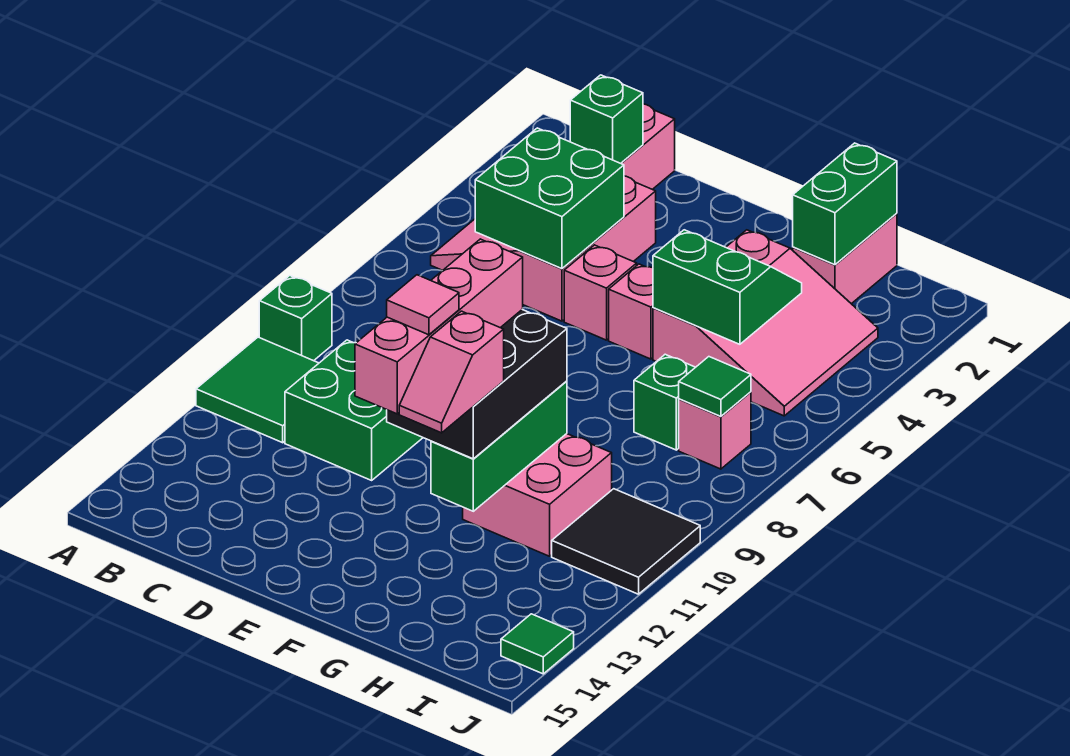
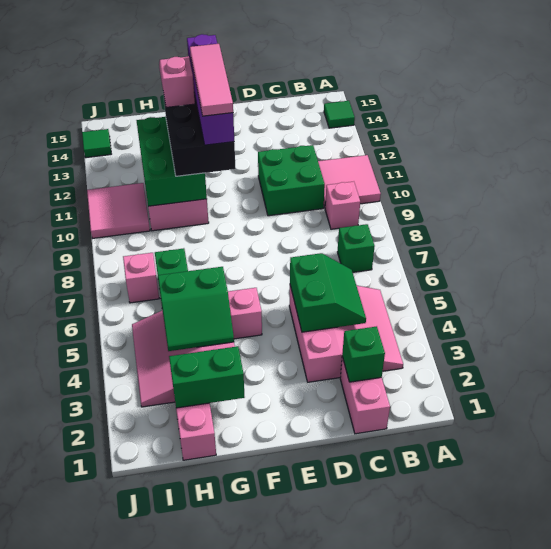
green brick A9 level 1 -> green brick B7 level 1
green tile A10:B11 level 1 -> pink tile A10:B11 level 1
green brick C4:D5 level 2 -> green slope C4:D5 level 2 top D
pink brick E5 level 1 -> pink brick B9 level 1
pink brick F10:F13 level 4 -> purple brick F10:F13 level 4
pink tile F12 level 5 -> pink tile F10:F12 level 5
green brick G10:G12 level 2 -> green brick G10:H12 level 2
green brick H1:H2 level 2 -> green brick G2:H2 level 2
green tile I7 level 2 -> green tile A14 level 1
black tile I10:J11 level 1 -> pink tile I10:J11 level 1

